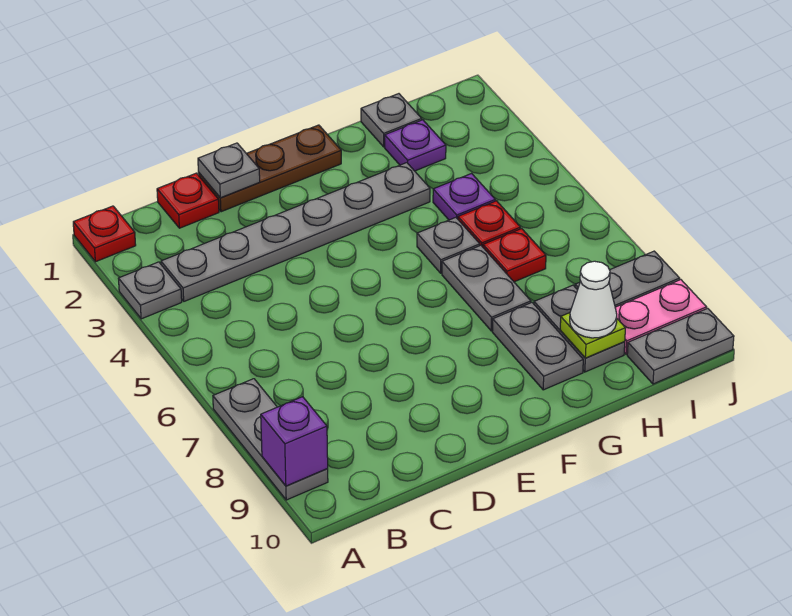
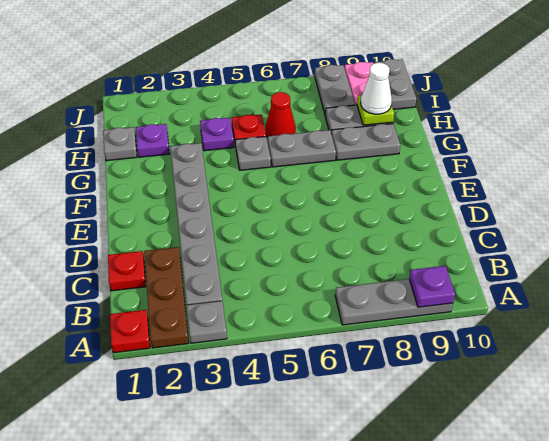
purple brick A9 level 2 -> purple plate A9 level 2
brown plate D1:F1 level 1 -> brown plate A2:C2 level 1
grey plate D1 level 2 -> none
red plate H6 level 1 -> red cone H6 level 1

